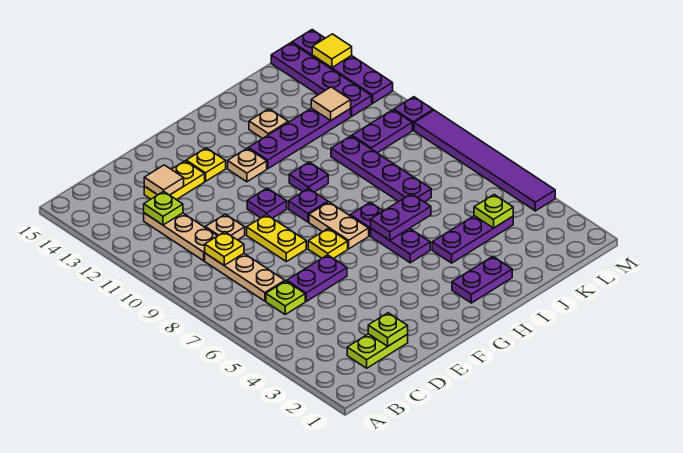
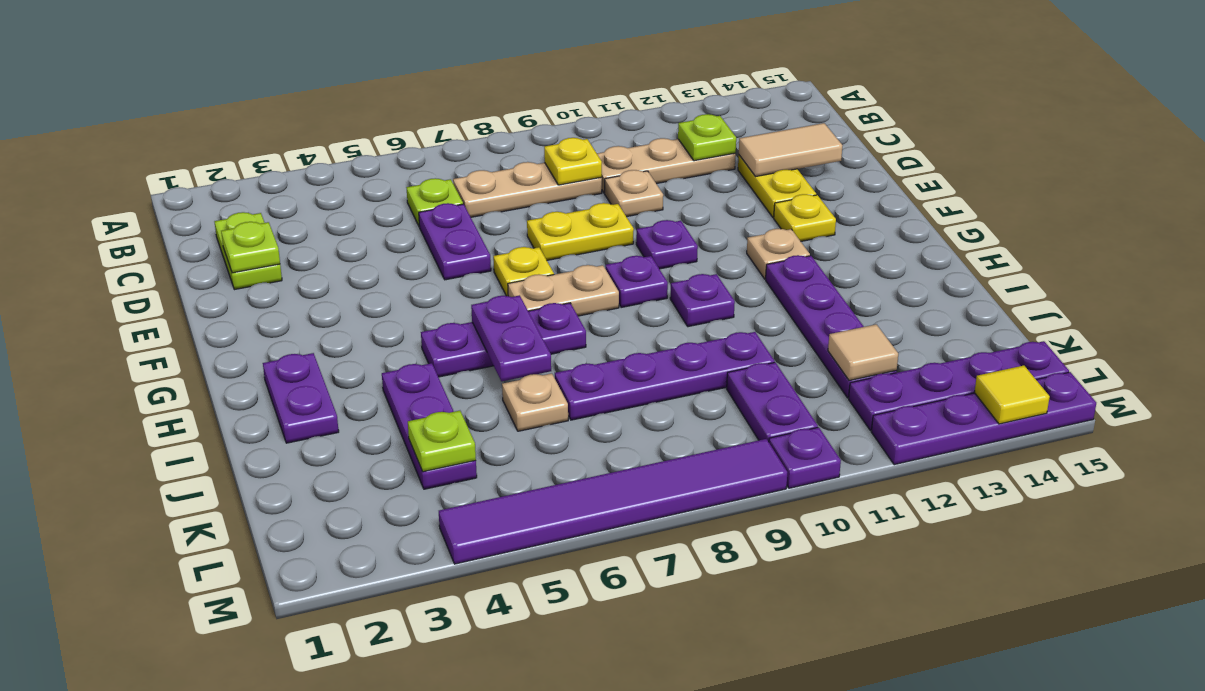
tan tile D13 level 2 -> tan tile D13:D14 level 2
tan plate I13 level 1 -> tan plate J6 level 1

